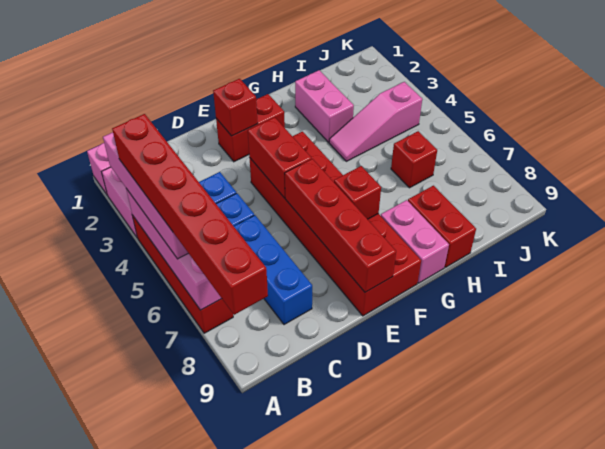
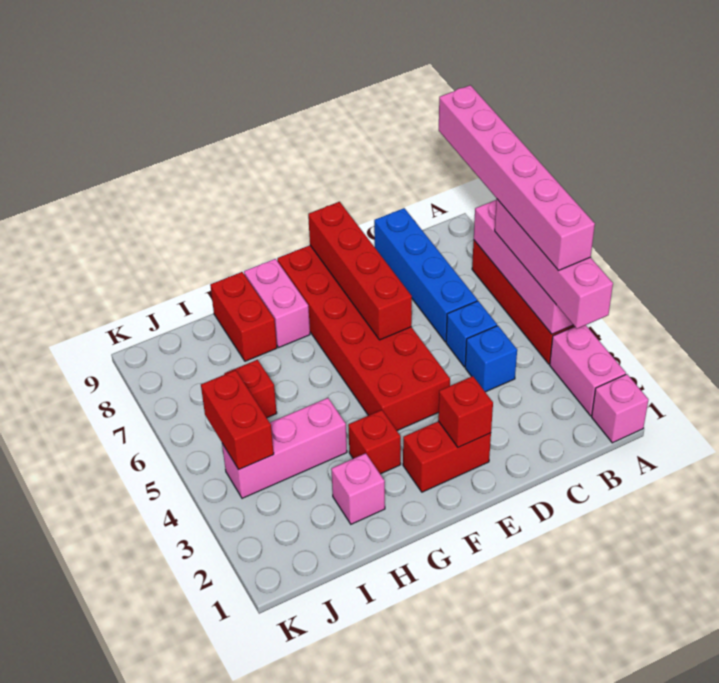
red brick A4:A9 level 4 -> pink brick A4:A9 level 4
blue brick C6:C8 level 1 -> blue brick C6:C9 level 1
red brick E4:E5 level 2 -> red brick J4:J5 level 2
red brick F7 level 2 -> red brick G3 level 1
pink brick H2:H3 level 1 -> pink brick H2 level 1
pink slope H4:J4 level 1 top J -> pink brick H4:J4 level 1

